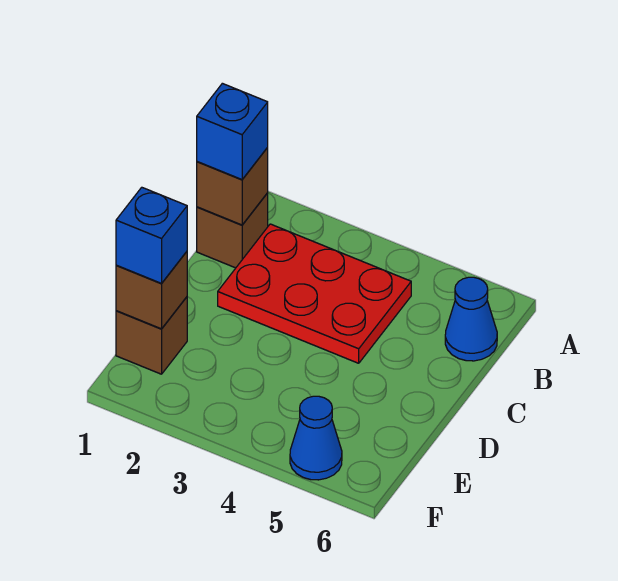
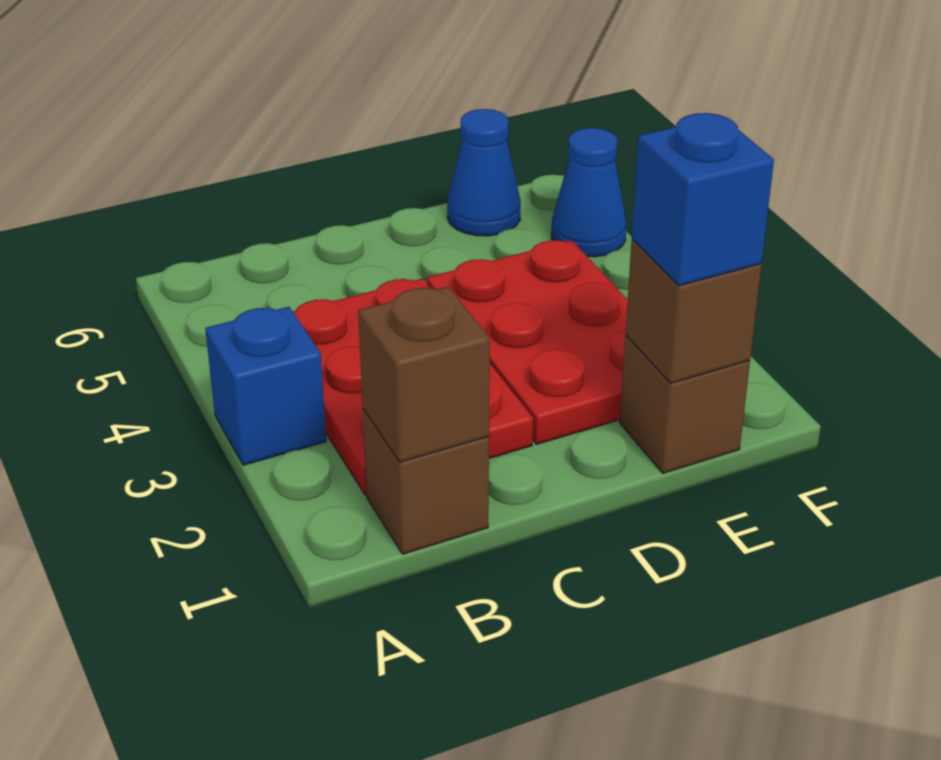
blue brick B1 level 3 -> blue brick A3 level 1
blue cone B6 level 1 -> blue cone E6 level 1
none -> red plate D2:E4 level 1

